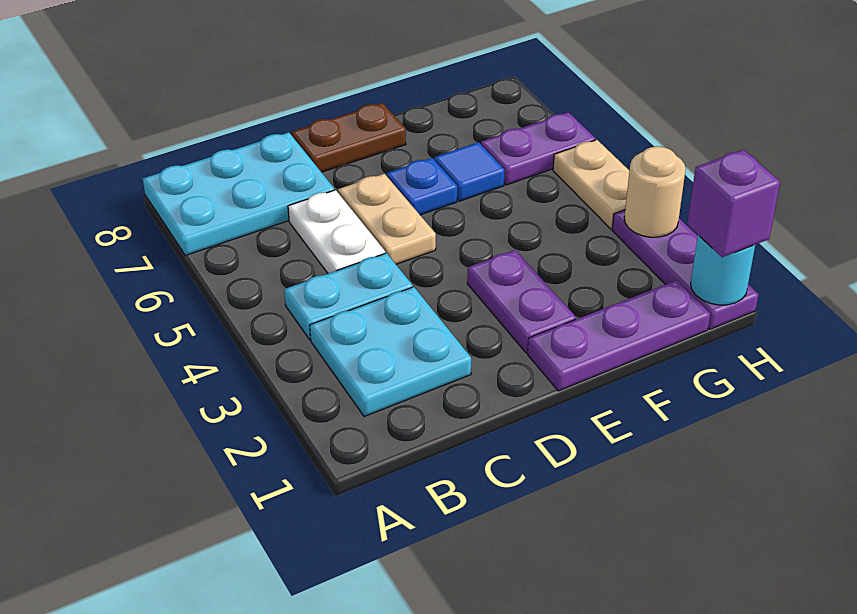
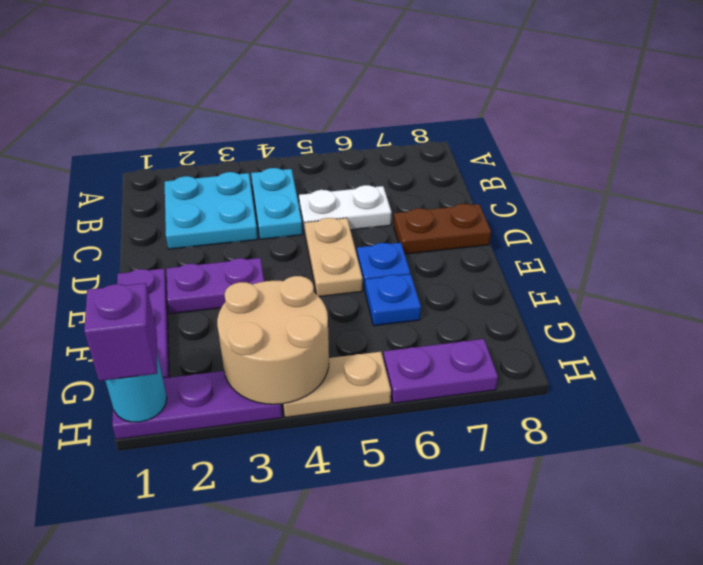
cyan plate A7:C8 level 1 -> none
tan plate D5:D6 level 1 -> tan plate D5:E5 level 1
brown plate D8:E8 level 1 -> brown plate D7:D8 level 1
blue tile F6 level 1 -> blue plate F6 level 1
purple plate G6:H6 level 1 -> purple plate H6:H7 level 1
tan round brick H3 level 2 -> tan round brick G3:H4 level 2

